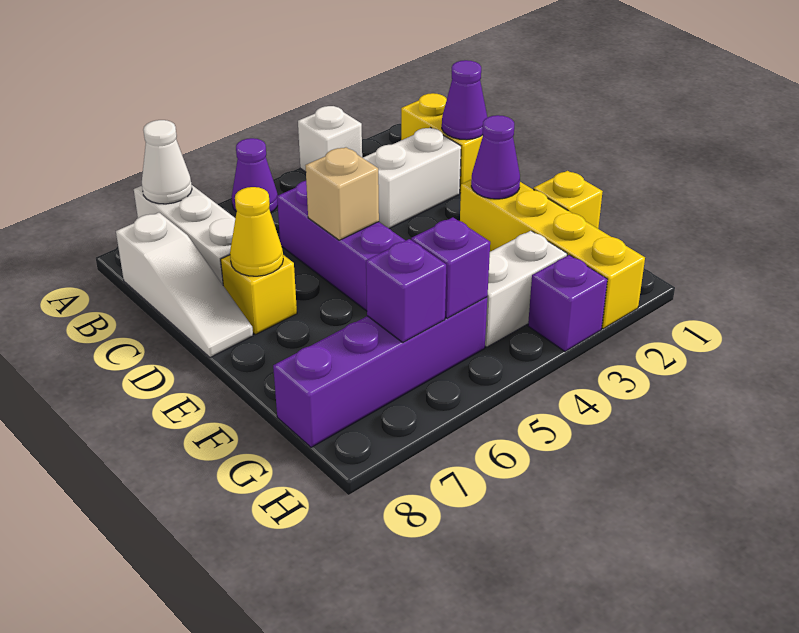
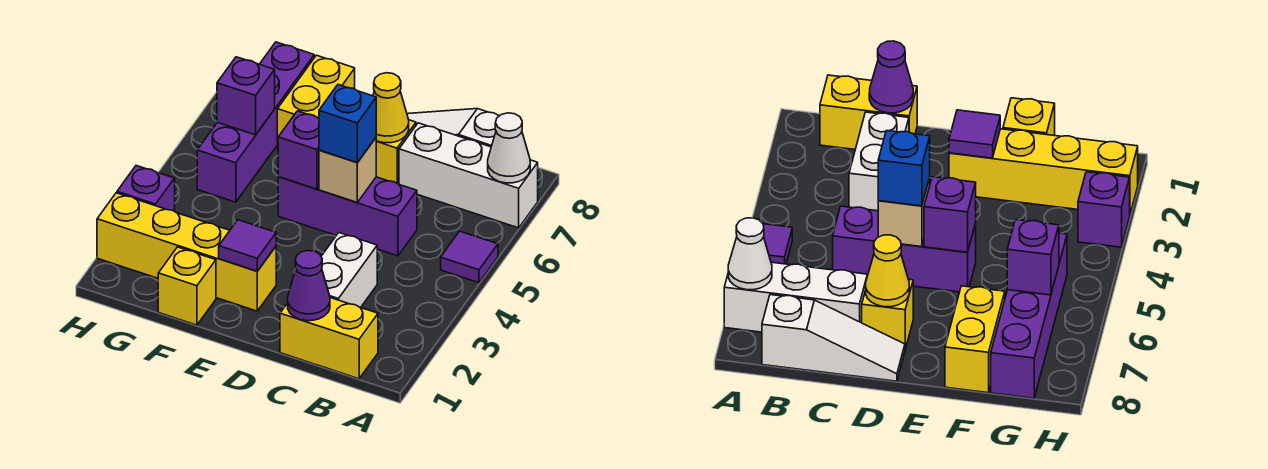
white brick A3 level 1 -> none
purple cone A5 level 1 -> purple tile A5 level 1
none -> blue brick D5 level 3
purple cone E2 level 2 -> purple tile E2 level 2
none -> yellow brick F7:F8 level 1
white brick G3:G4 level 1 -> none
purple brick G5 level 2 -> purple brick E5 level 2

